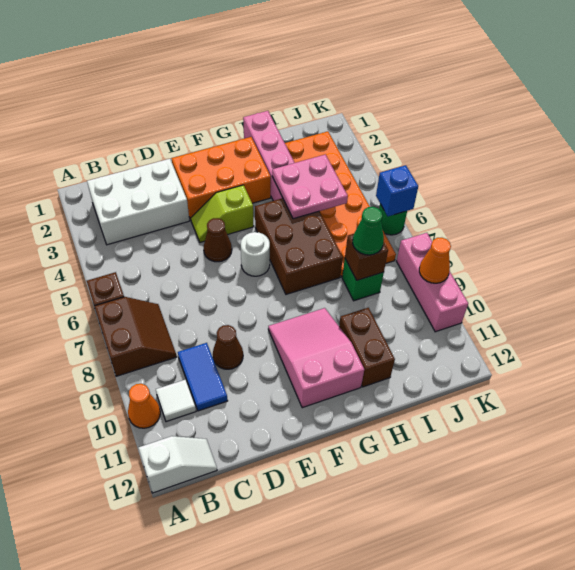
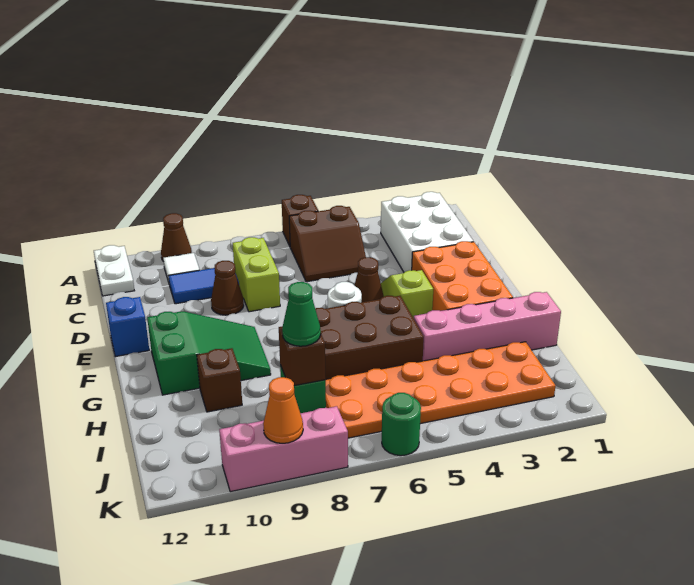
brown slope A7:B8 level 1 top A -> brown slope B5:C6 level 1 top B
orange cone A10 level 1 -> brown cone A10 level 1
white slope A12:B12 level 1 top A -> white plate A12:B12 level 1
none -> lime brick C8:D8 level 1
pink slope F9:G11 level 1 top 11 -> green slope F9:G11 level 1 top 11
pink plate H4:I5 level 2 -> none
brown brick H10:H11 level 1 -> brown brick H10 level 1
blue brick K6 level 2 -> blue brick E12 level 1

